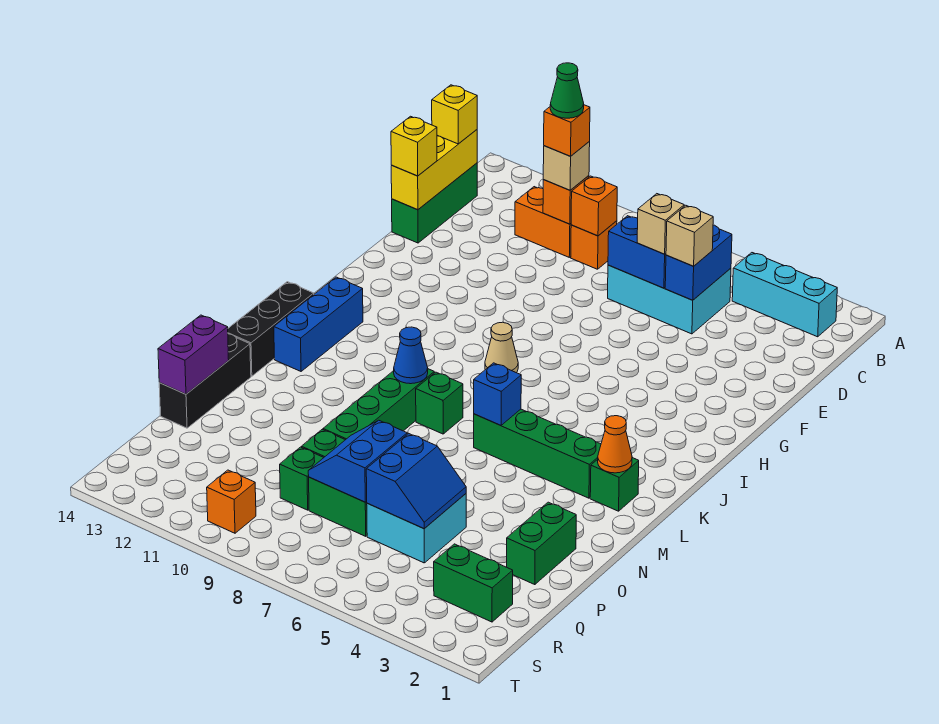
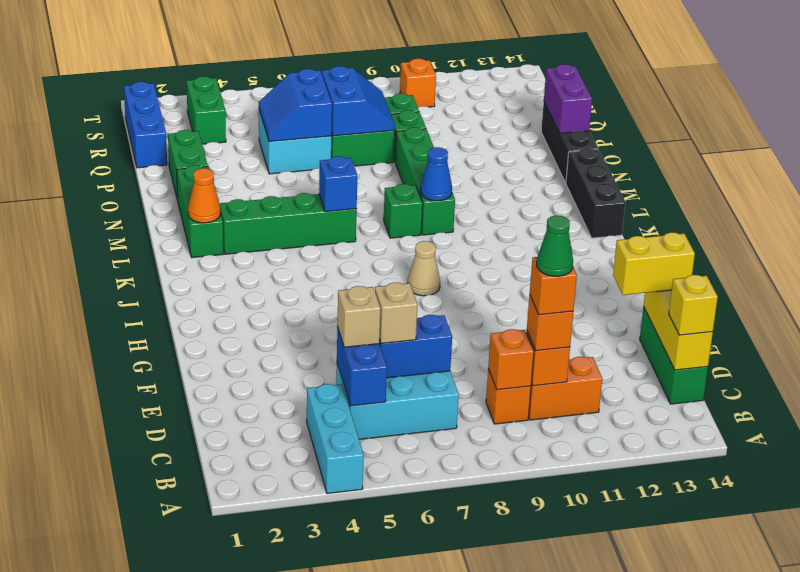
cyan brick B2:B4 level 1 -> cyan brick A4:C4 level 1
tan brick C10 level 3 -> orange brick C10 level 3
yellow brick E14 level 3 -> yellow brick E13:E14 level 3
blue brick J13:L13 level 1 -> blue brick Q1:S1 level 1
green brick L2 level 1 -> green brick L2:N2 level 1
green brick R2:R3 level 1 -> green brick R3:S3 level 1

